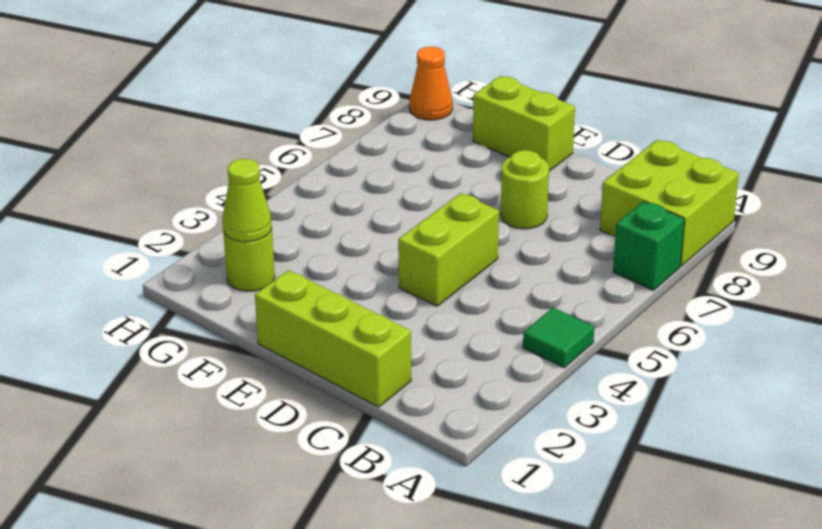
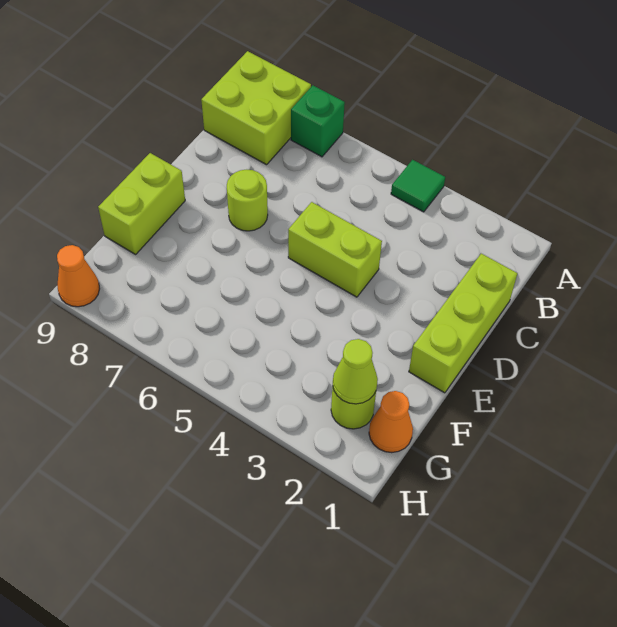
none -> orange cone G1 level 1

